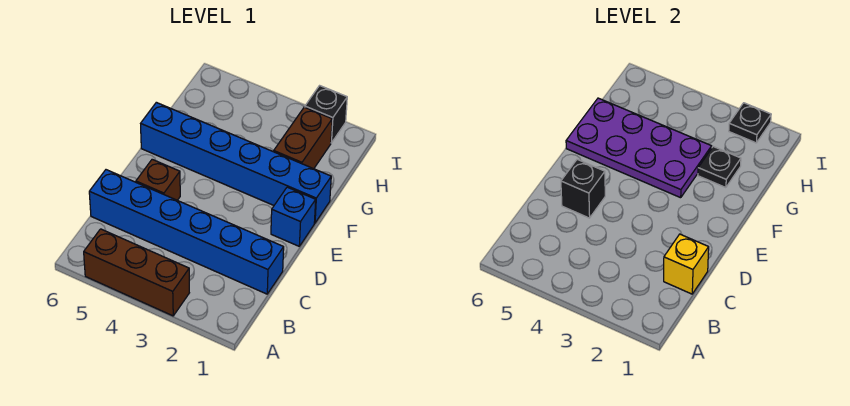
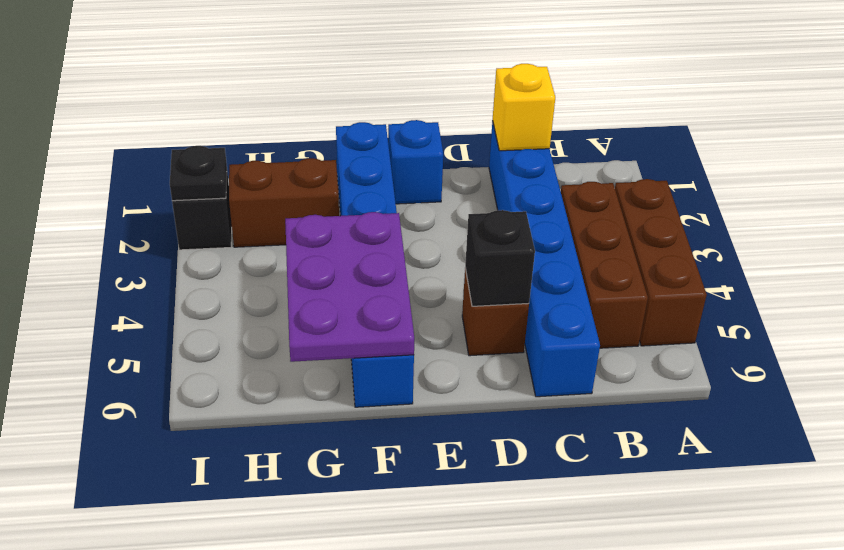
none -> brown brick B3:B5 level 1
purple plate F3:G6 level 2 -> purple plate F4:G6 level 2
black plate G2 level 2 -> none

